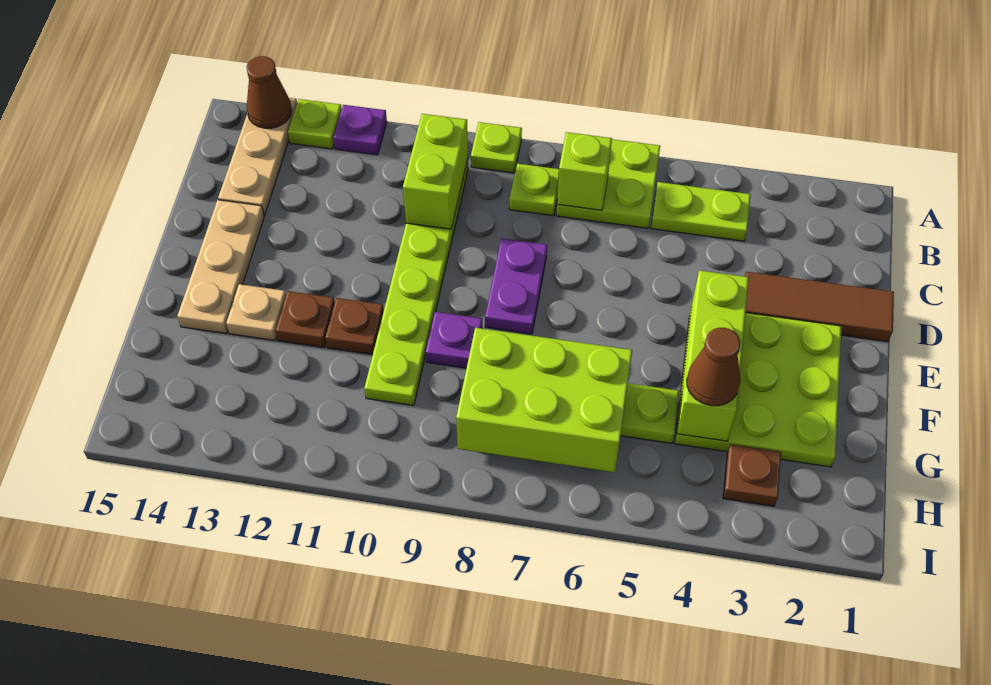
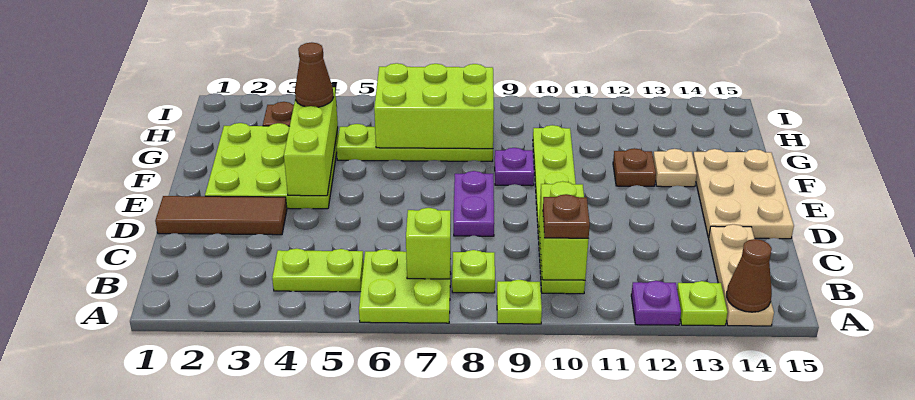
tan plate D14:F14 level 1 -> tan plate D14:F15 level 1
brown plate F11 level 1 -> brown plate B10 level 3

